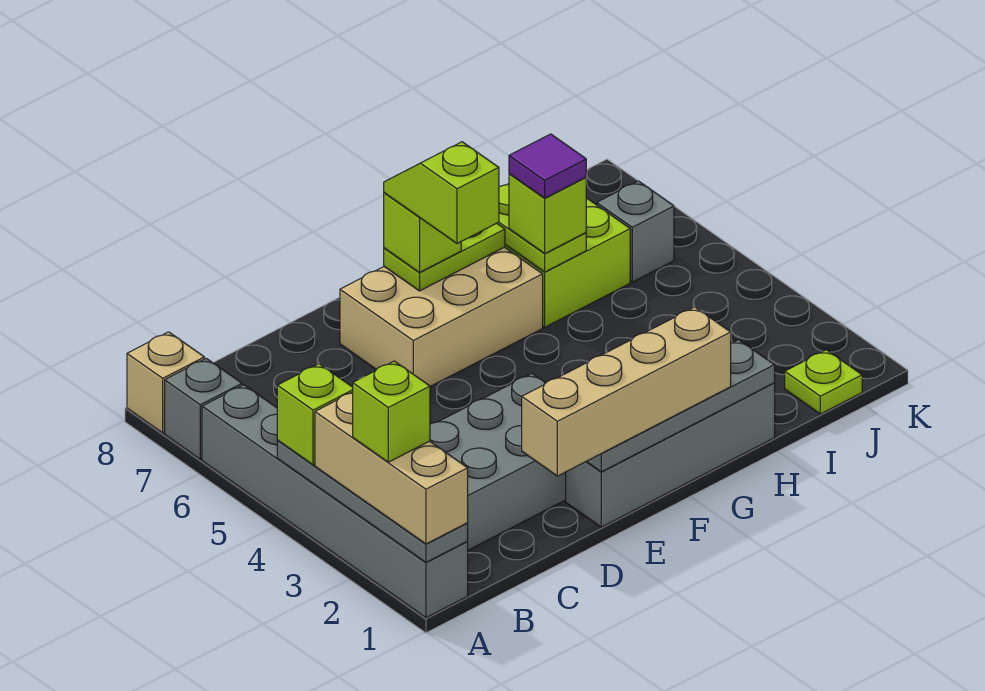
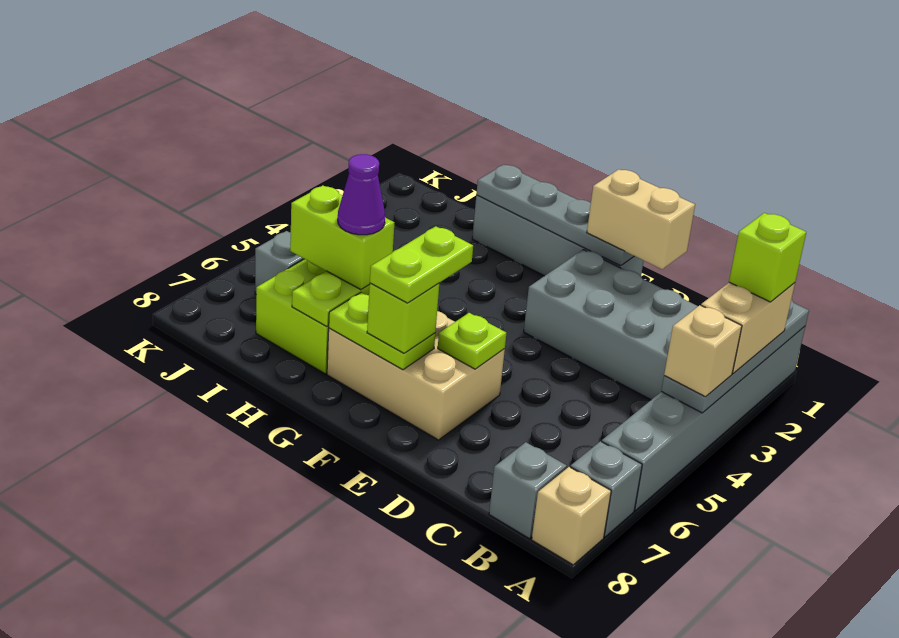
tan brick A1:A3 level 3 -> tan brick A2:A3 level 3
lime brick A4 level 3 -> tan brick A4 level 3
none -> grey brick B8 level 1
tan brick D1:G1 level 3 -> tan brick D1:E1 level 3
lime slope F6:F7 level 4 top 6 -> lime plate F6:F7 level 4
lime brick H6 level 3 -> lime brick H6:I6 level 3
purple tile H6 level 4 -> purple cone H6 level 4
lime plate J1 level 1 -> lime plate E6 level 2

